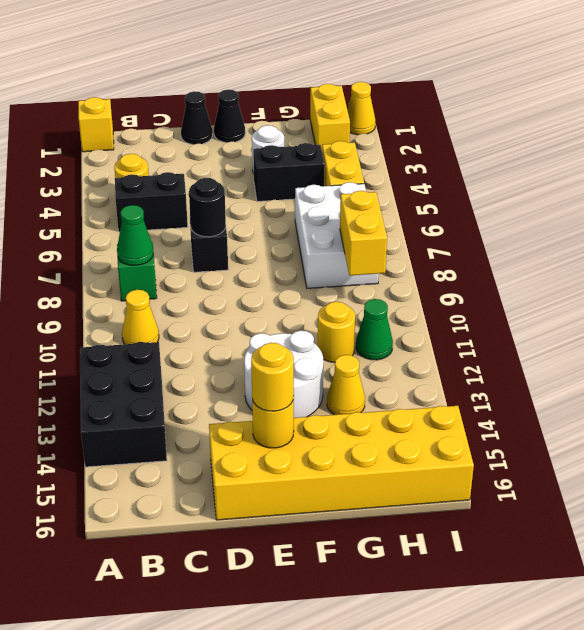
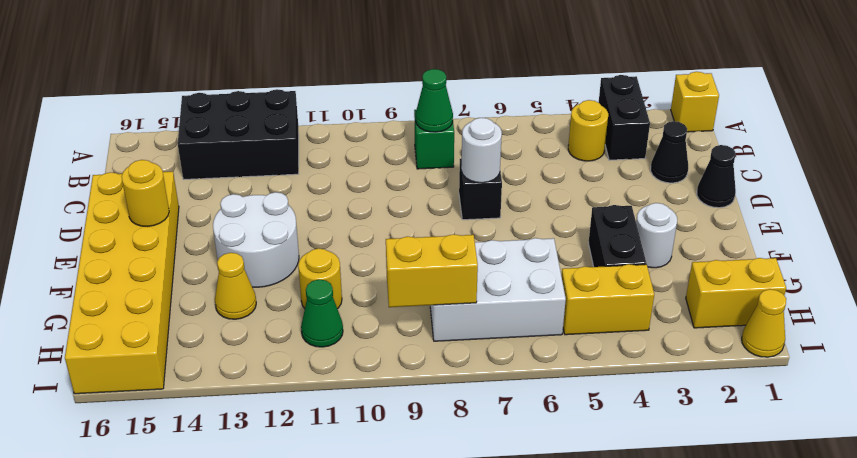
black brick B5:C5 level 1 -> black brick A3:B3 level 1
yellow cone B10 level 1 -> none
black round brick D7 level 2 -> white round brick D7 level 2
black cone E1 level 1 -> black cone C2 level 1
yellow round brick E15 level 3 -> none

